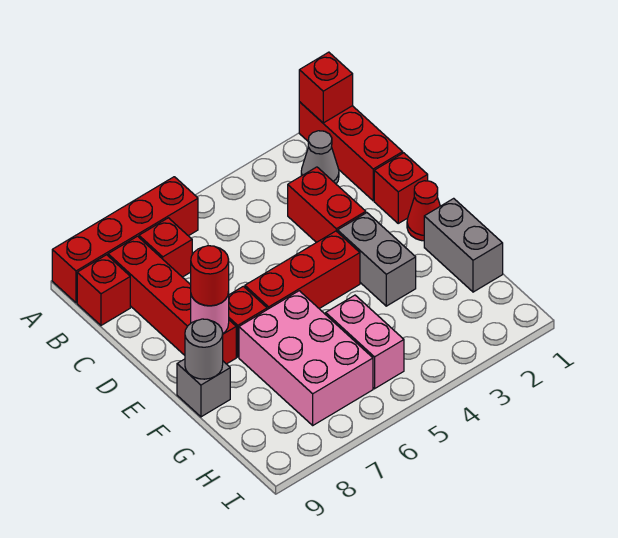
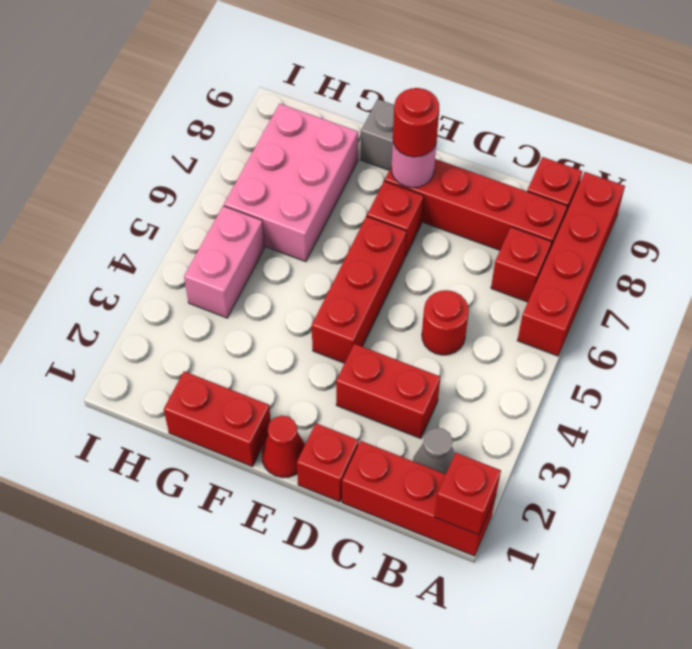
none -> red round brick C5 level 1
grey brick E3:F3 level 1 -> none
grey brick F1:G1 level 1 -> red brick F1:G1 level 1
pink brick F6:H7 level 1 -> pink brick G6:H8 level 1
grey round brick F9 level 2 -> none
pink brick G5:H5 level 1 -> pink brick H4:H5 level 1

